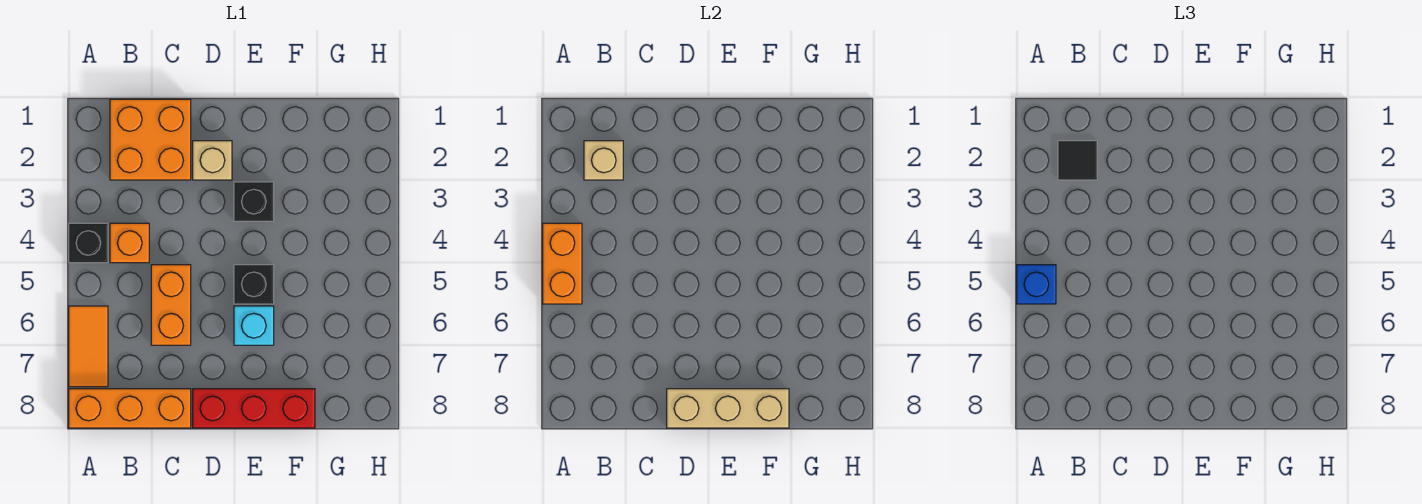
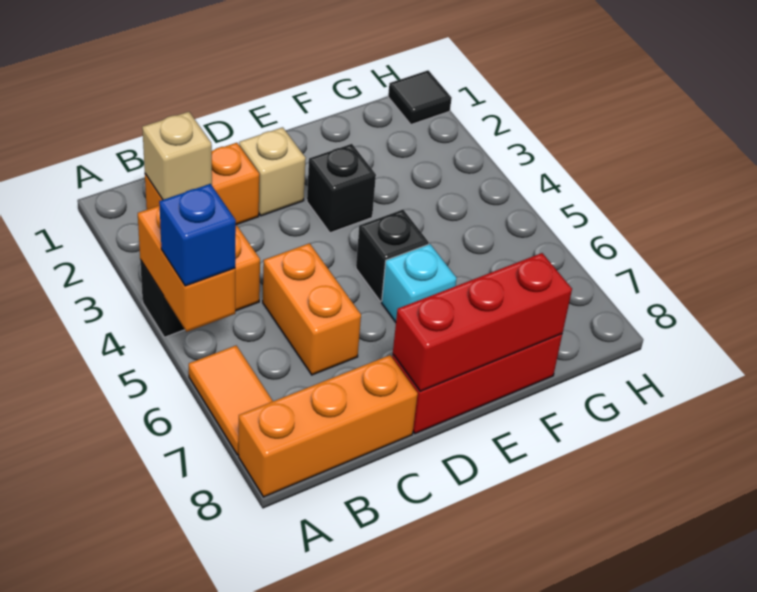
orange brick B1:C2 level 1 -> orange brick B2:C2 level 1
black tile B2 level 3 -> black tile H1 level 1
tan brick D8:F8 level 2 -> red brick D8:F8 level 2

